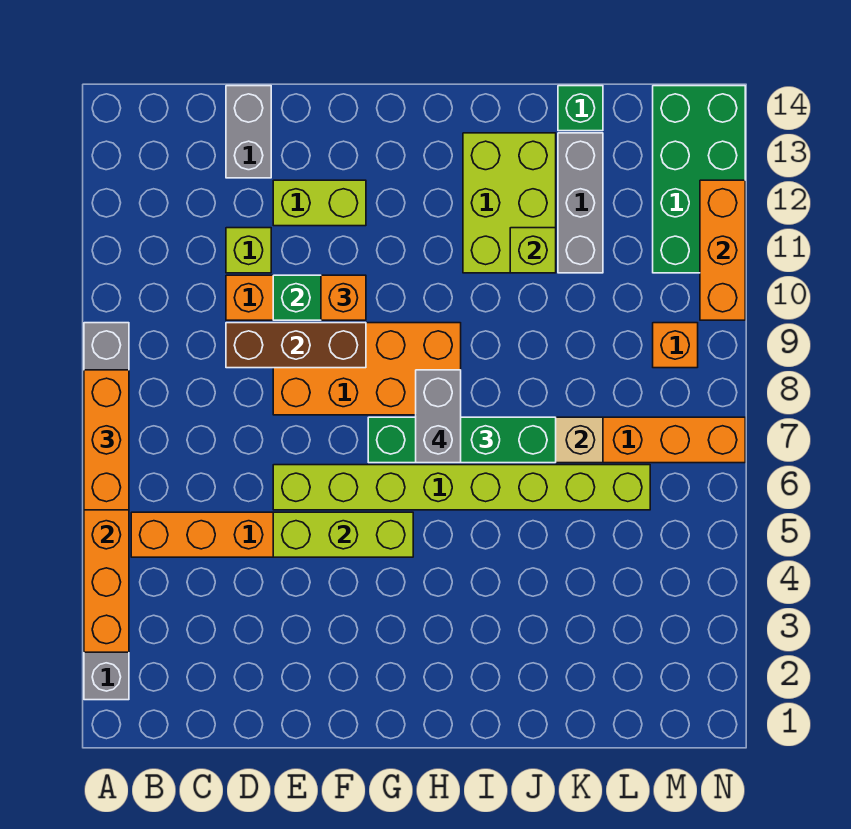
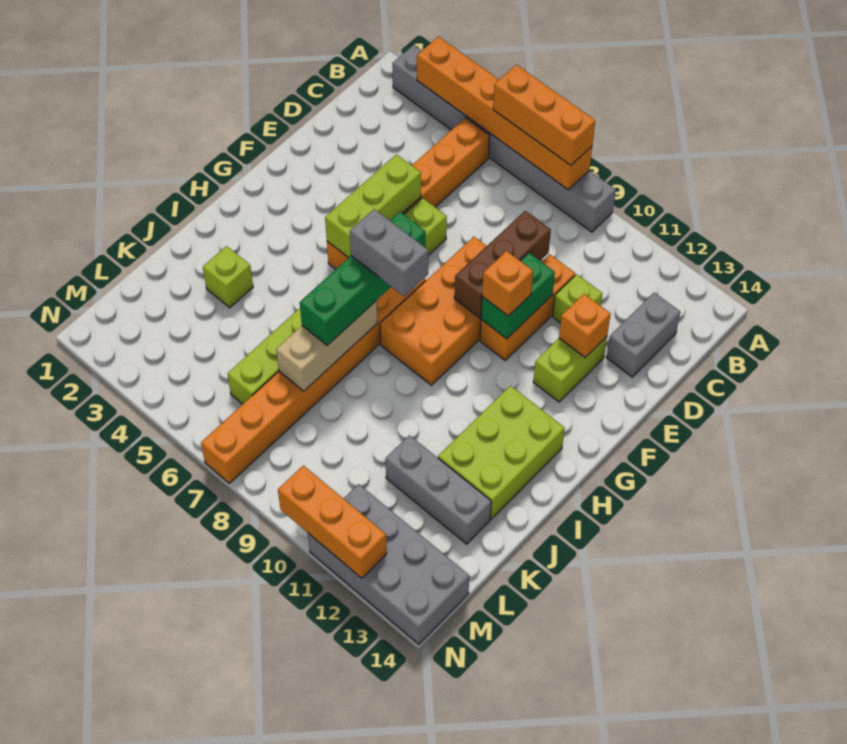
grey brick D13:D14 level 1 -> grey brick C13:D13 level 1
lime brick I11:J13 level 1 -> lime brick H12:J13 level 1
lime brick J11 level 2 -> lime brick J3 level 1
green brick K14 level 1 -> none
orange brick M9 level 1 -> orange brick E12 level 2
green brick M11:N14 level 1 -> grey brick M11:N14 level 1

